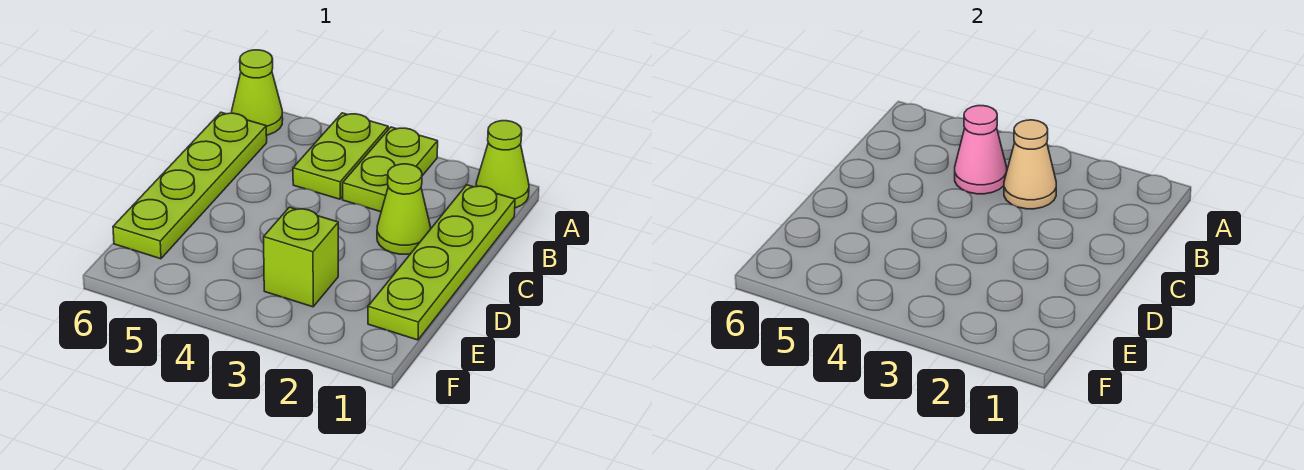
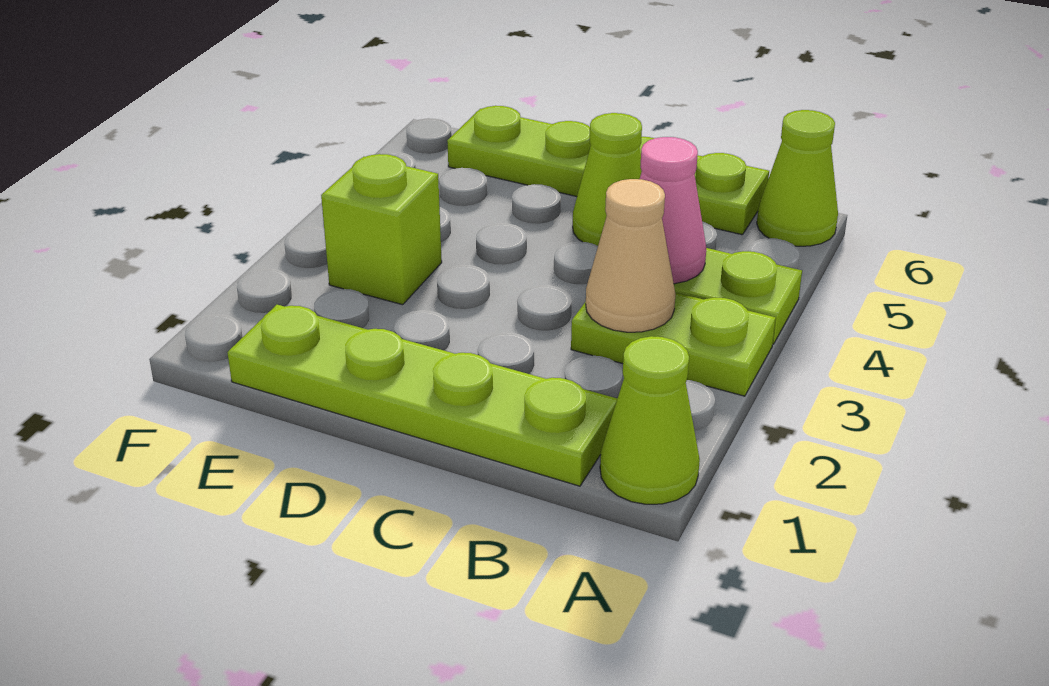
lime cone C2 level 1 -> lime cone C5 level 1

